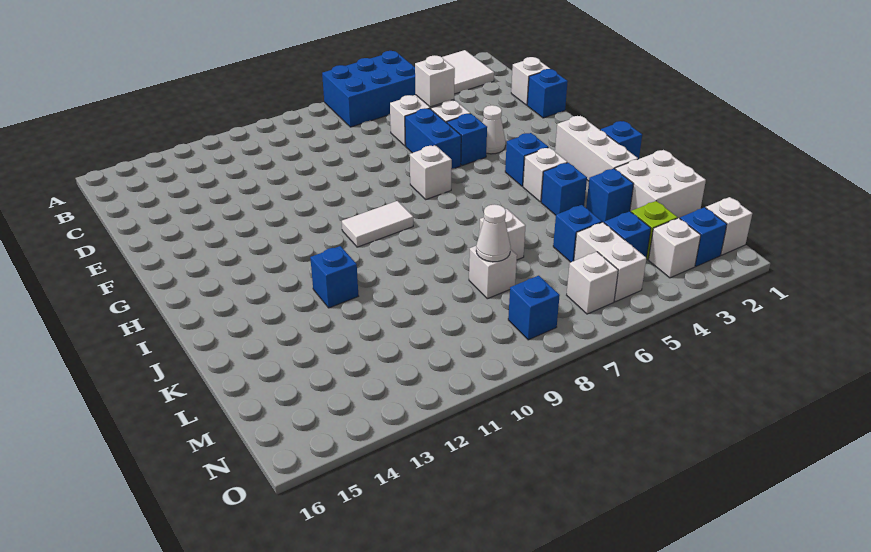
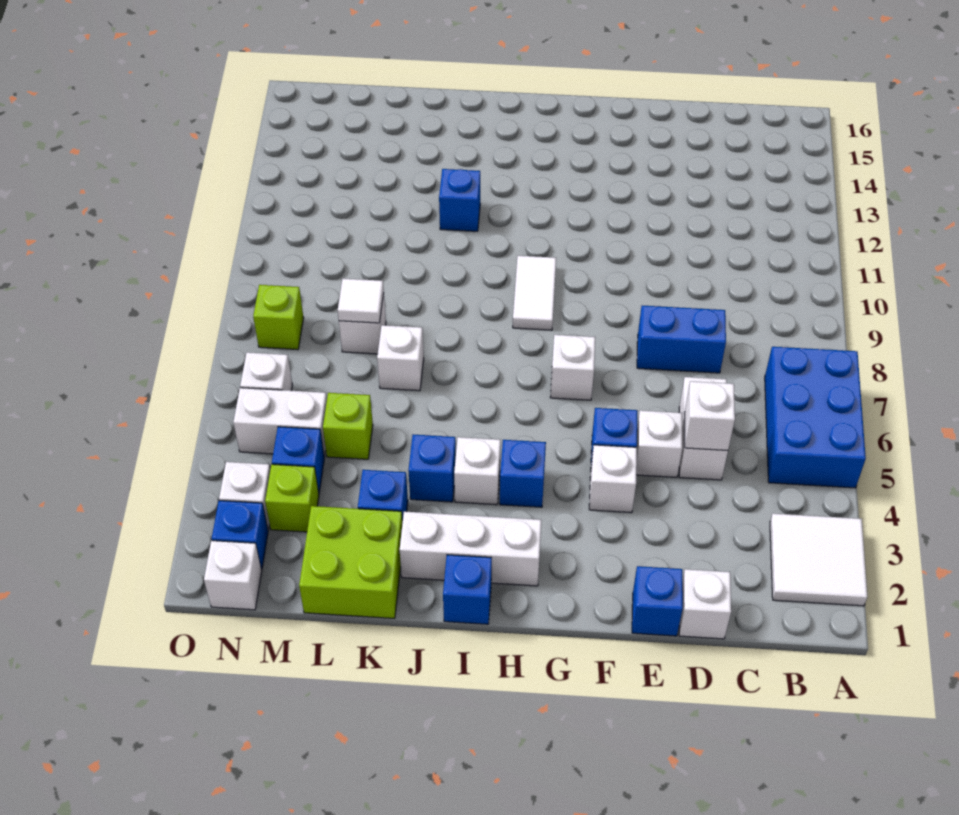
blue brick E6:F6 level 1 -> blue brick D8:E8 level 1
white cone F4 level 1 -> white brick F4 level 1
white brick K1:L2 level 1 -> lime brick K1:L2 level 1
blue brick L5 level 1 -> lime brick L5 level 1
white cone L8 level 2 -> white tile L8 level 2
blue brick N8 level 1 -> lime brick N8 level 1

